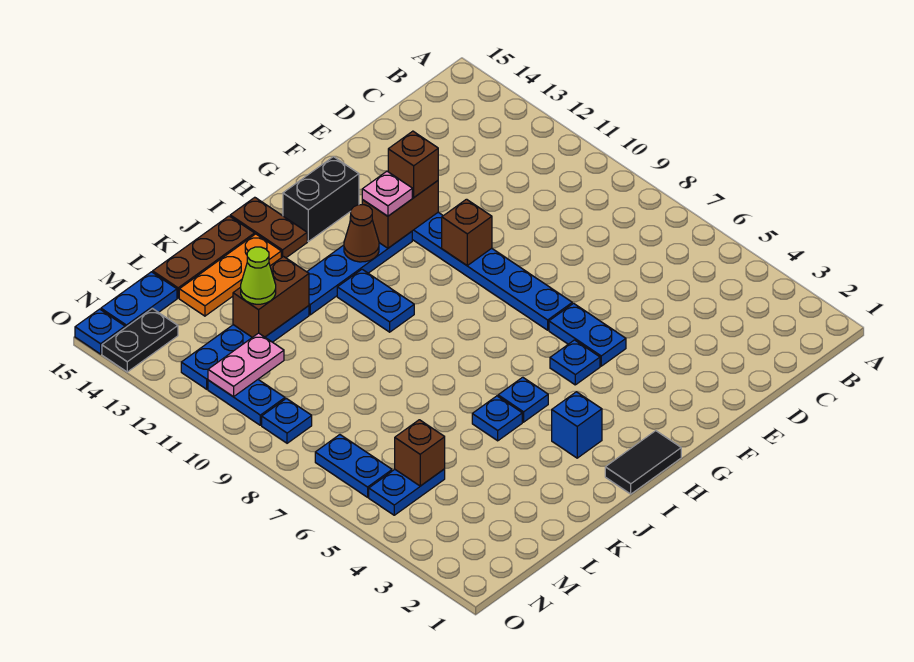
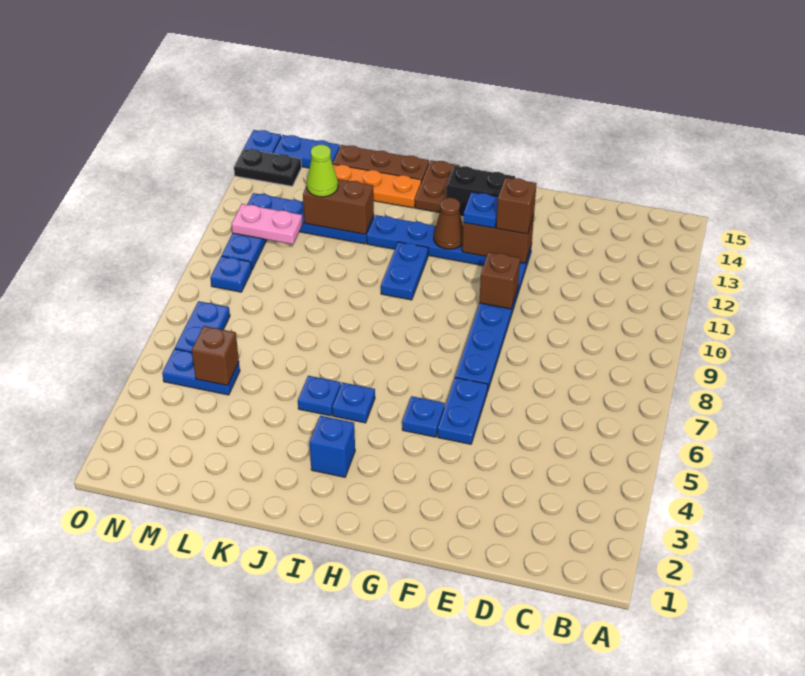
pink plate G12 level 3 -> blue plate G12 level 3
black tile H1:I1 level 1 -> none

